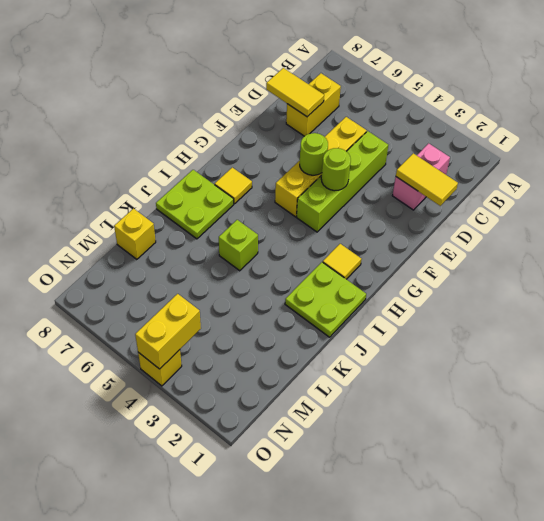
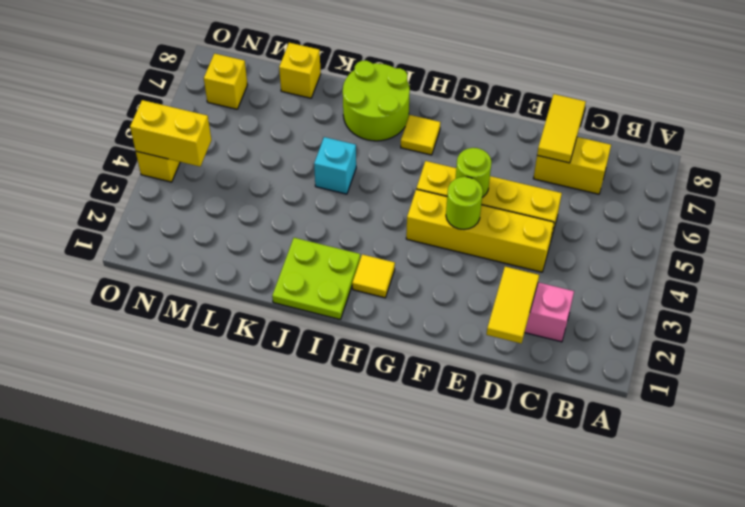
lime brick D4:G4 level 1 -> yellow brick D4:G4 level 1
lime plate I7:J8 level 1 -> lime round brick I7:J8 level 1
lime brick J5 level 1 -> cyan brick J5 level 1
none -> yellow brick N7 level 1

